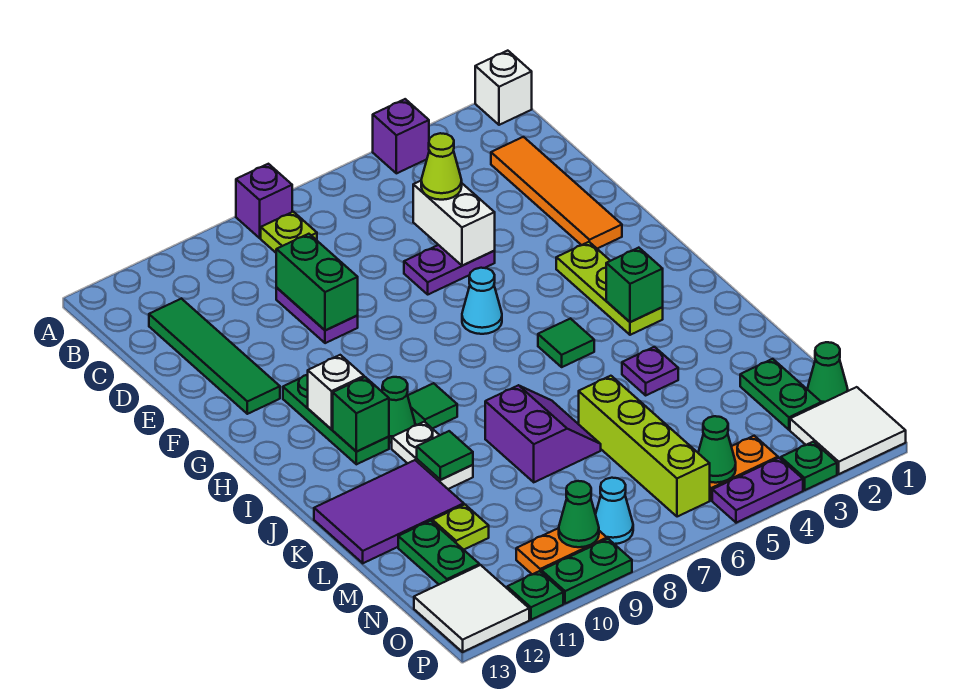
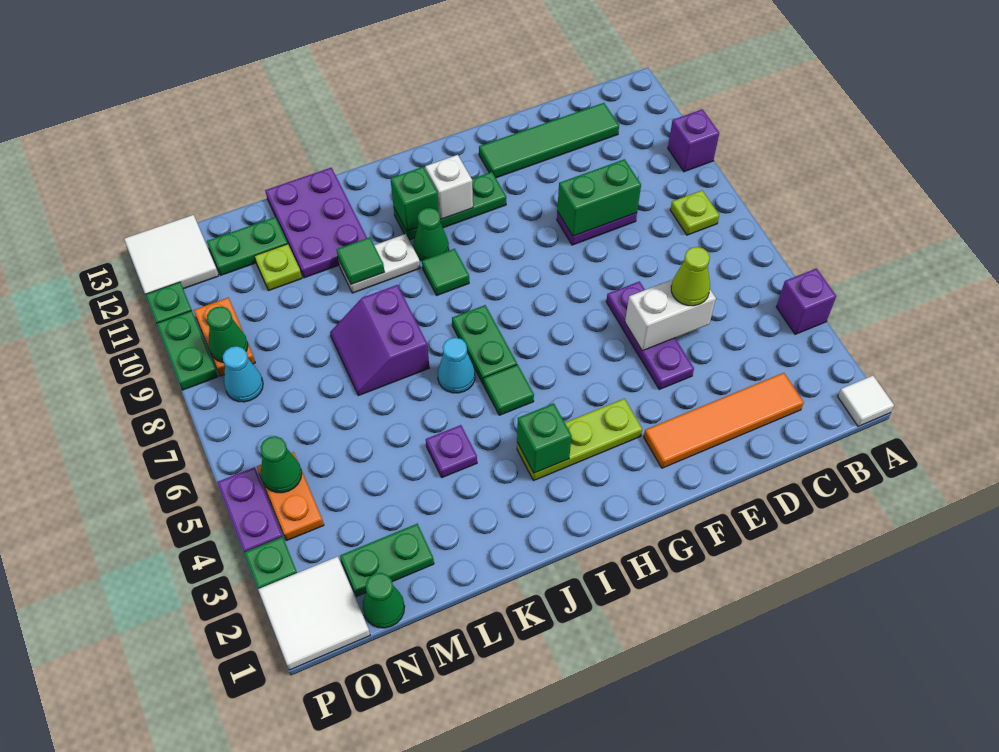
white brick A1 level 1 -> white tile A1 level 1
purple brick A8 level 1 -> purple brick A10 level 1
purple plate E5:E6 level 1 -> purple plate E4:E6 level 1
cyan cone G6 level 1 -> cyan cone J6 level 1
none -> green plate I6:I7 level 1
purple slope K7:L8 level 1 top 8 -> purple slope K7:L8 level 1 top K
purple tile K11:L13 level 1 -> purple plate K11:L13 level 1
lime brick L6:O6 level 1 -> none

